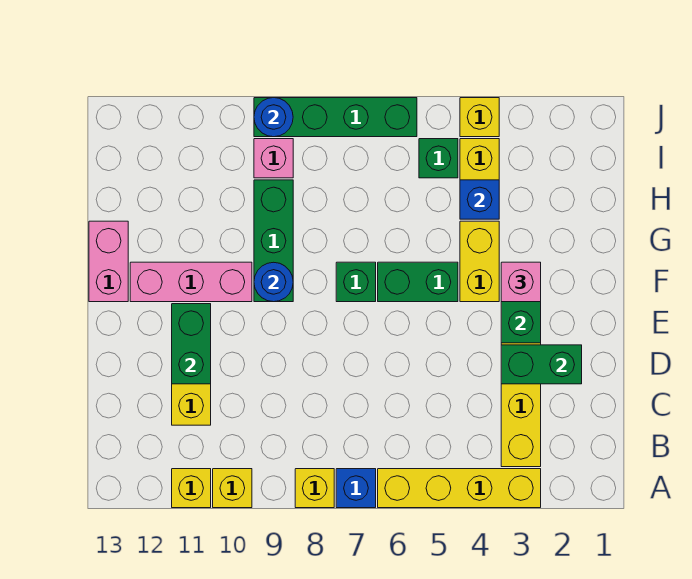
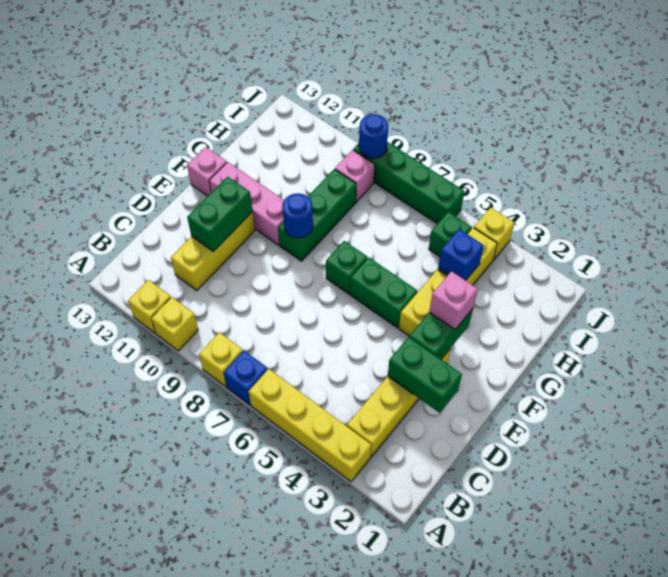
pink brick F13:G13 level 1 -> pink brick F13 level 1

